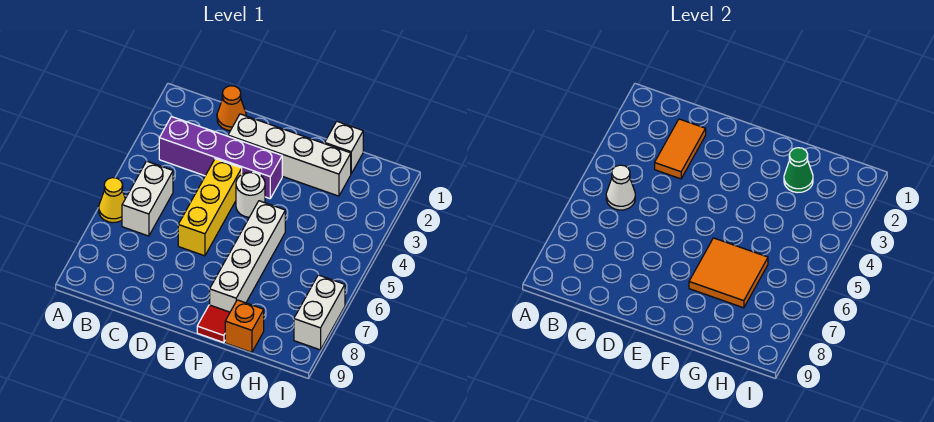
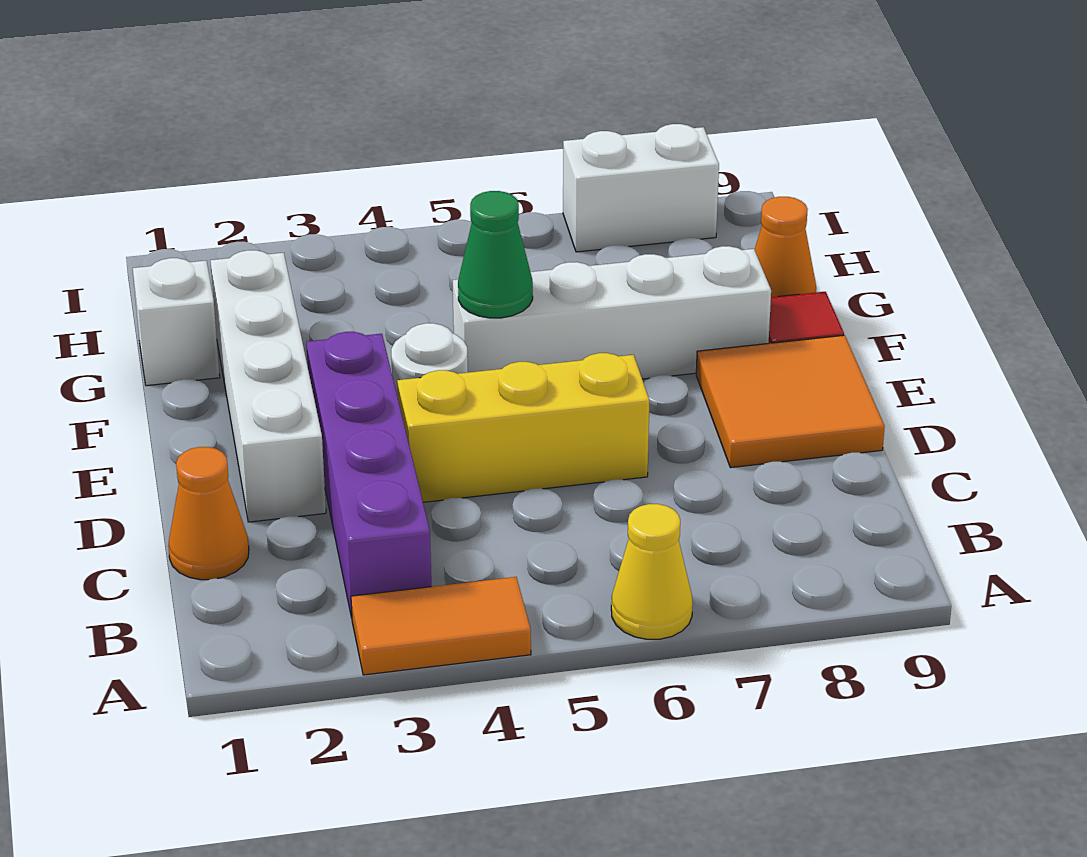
white brick B5:B6 level 1 -> none
white cone B5 level 2 -> none
orange tile C2:C3 level 2 -> orange tile A3:A4 level 1
orange tile F6:G7 level 2 -> orange tile D8:E9 level 1
green cone G2 level 2 -> green cone F5 level 2
orange brick G9 level 1 -> orange cone G9 level 1

